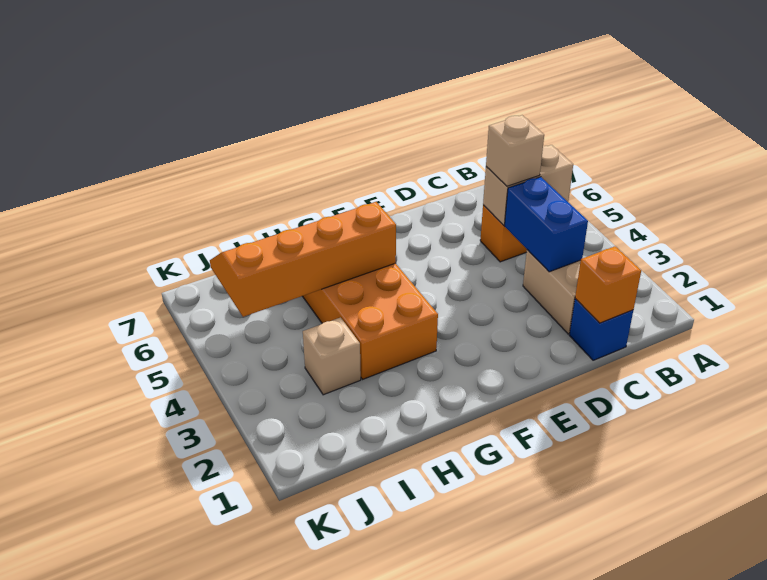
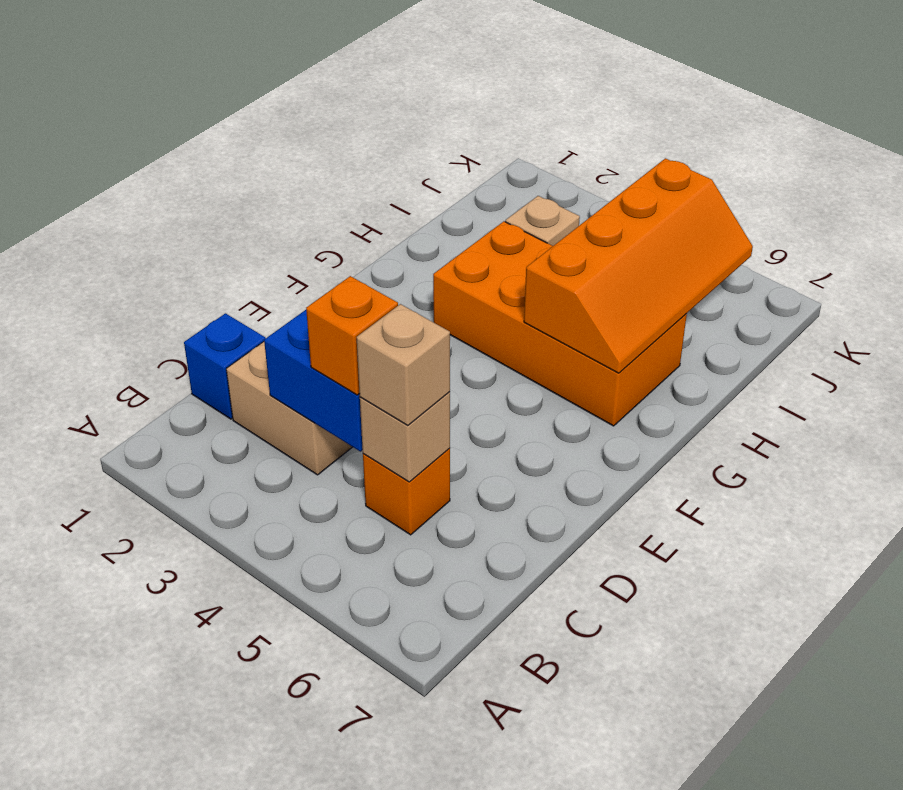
tan brick B5:C5 level 2 -> tan brick C5 level 2
orange brick C1 level 2 -> orange brick C4 level 3

